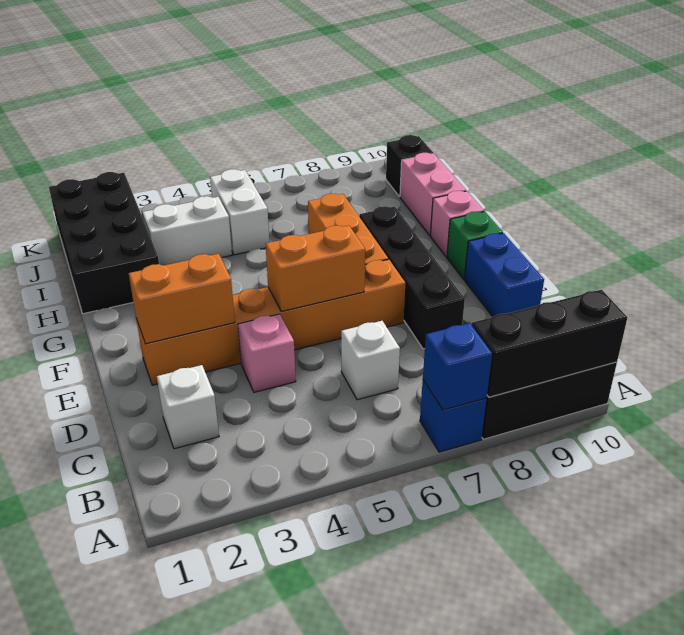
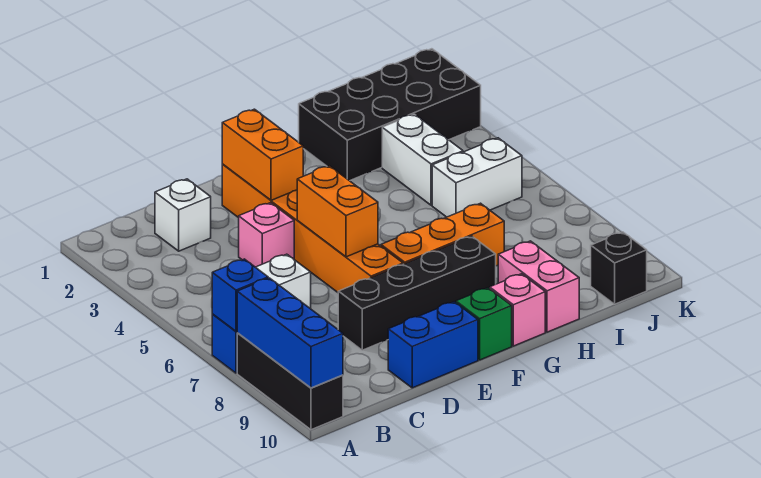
black brick A8:A10 level 2 -> blue brick A8:A10 level 2
pink brick H10:I10 level 1 -> pink brick H9:H10 level 1

